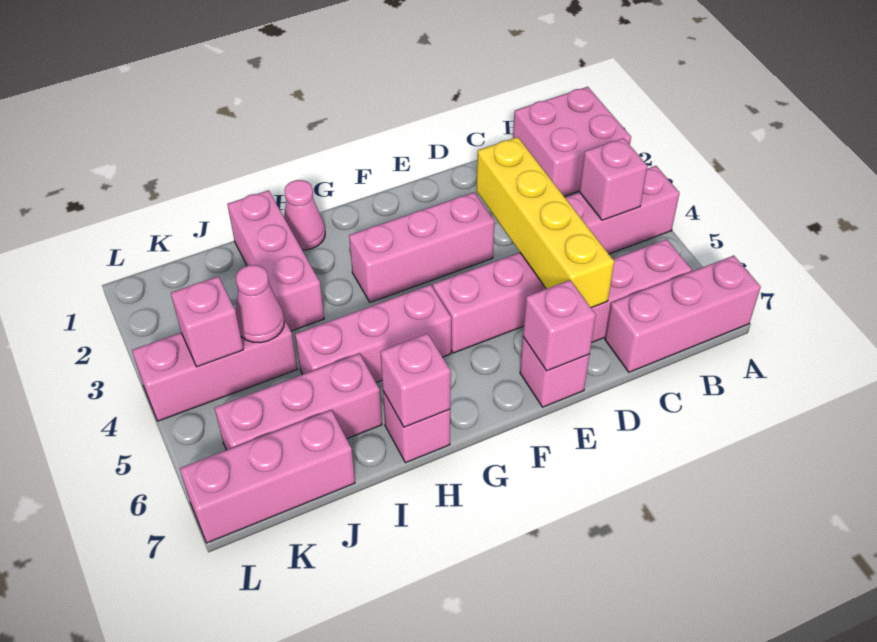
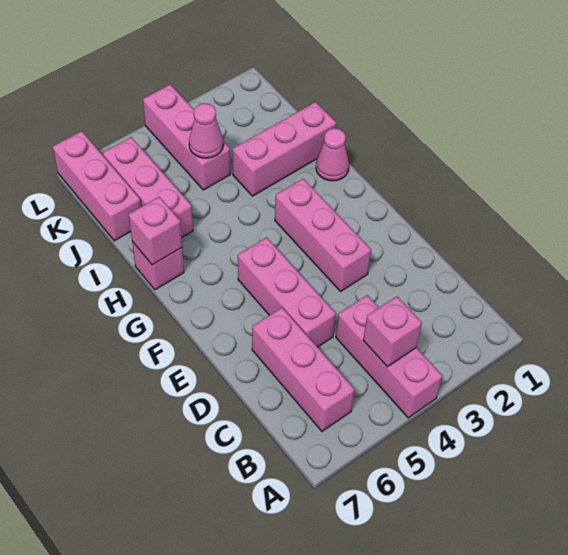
pink brick A1:B2 level 1 -> none
pink brick A7:C7 level 1 -> none
yellow brick D3:D6 level 2 -> none
pink brick E7 level 1 -> none
pink brick E7 level 2 -> none
pink brick G5:I5 level 1 -> none
pink brick K4 level 2 -> none

